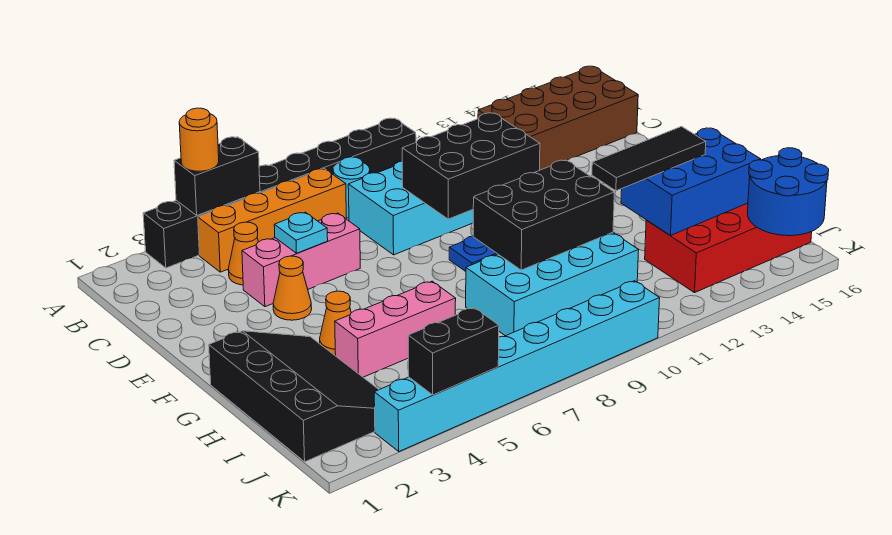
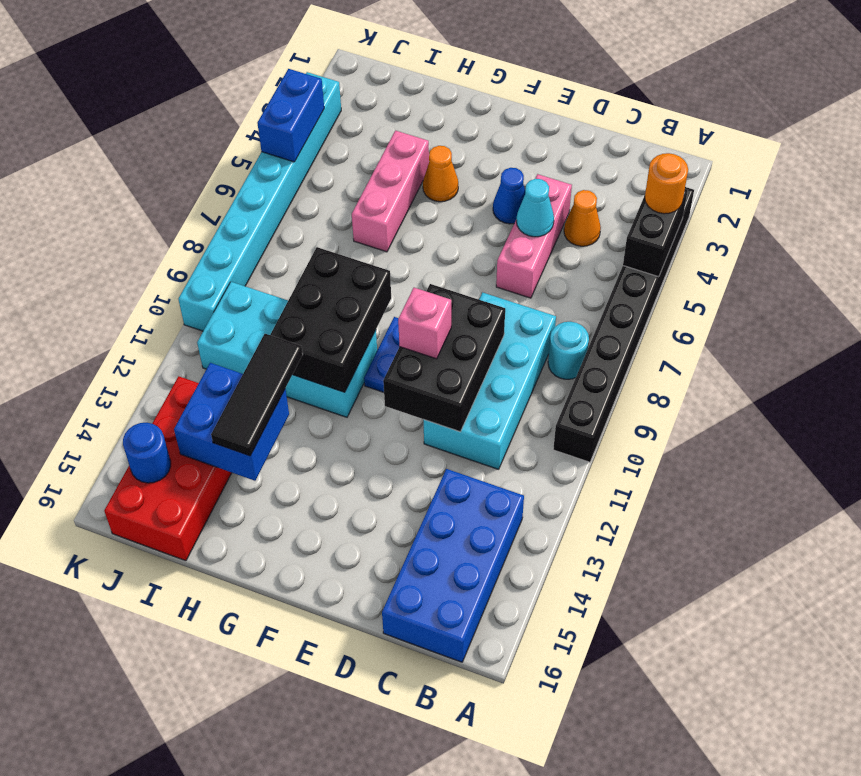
orange brick B4:B7 level 1 -> none
brown brick B13:C16 level 1 -> blue brick B13:C16 level 1
cyan plate D5 level 2 -> cyan cone D5 level 2
orange cone E4 level 1 -> blue cone E4 level 1
none -> pink brick E10 level 3
black slope G1:J3 level 1 top 1 -> none
cyan brick H8:I11 level 1 -> cyan brick G10:J11 level 1
blue brick H13:I15 level 2 -> blue brick H13:I14 level 2
blue round brick J15:K16 level 2 -> blue round brick J15 level 2
black brick K4:K5 level 2 -> blue brick K4:K5 level 2

